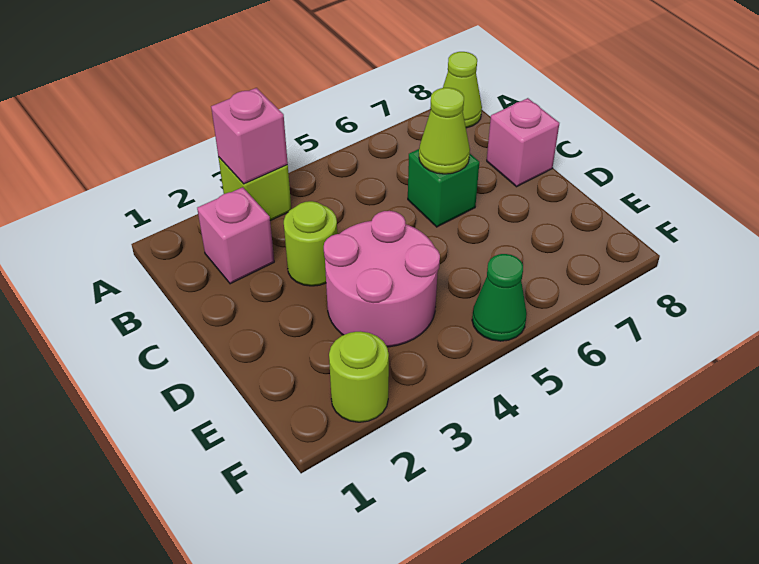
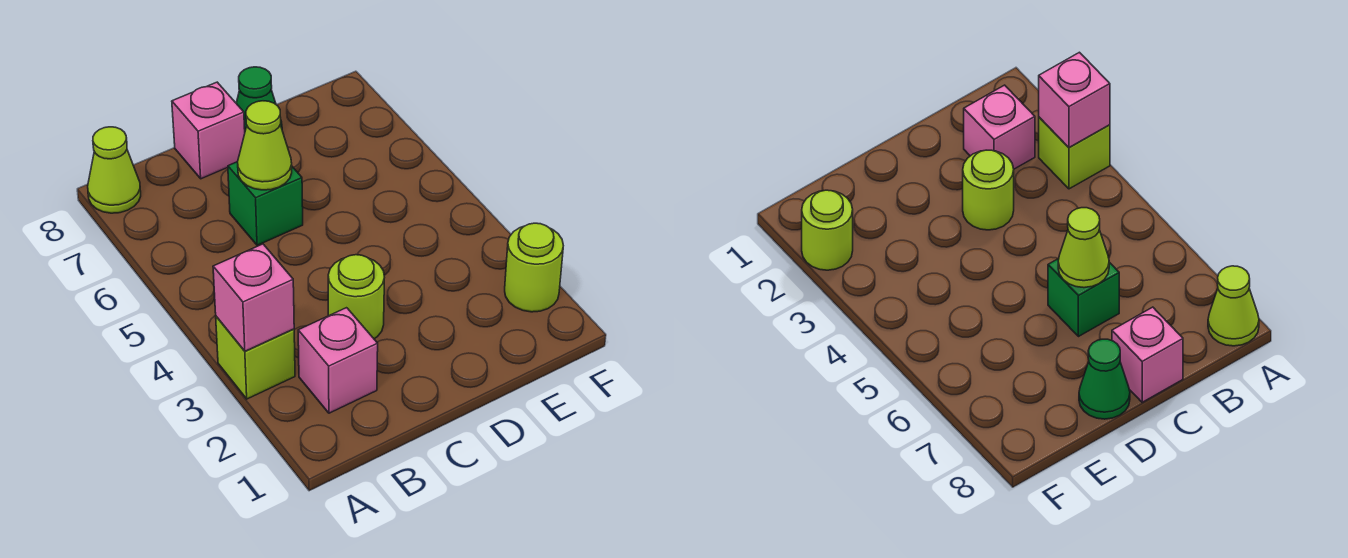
pink round brick D3:E4 level 1 -> none
green cone F5 level 1 -> green cone D8 level 1

